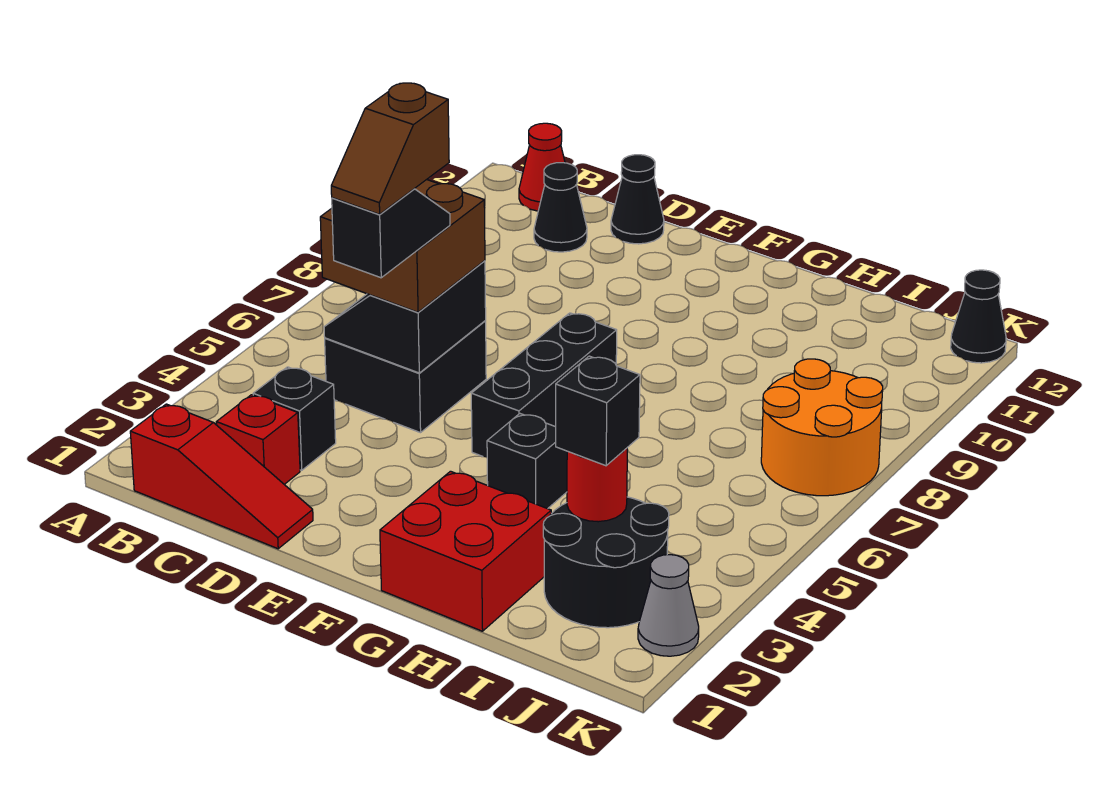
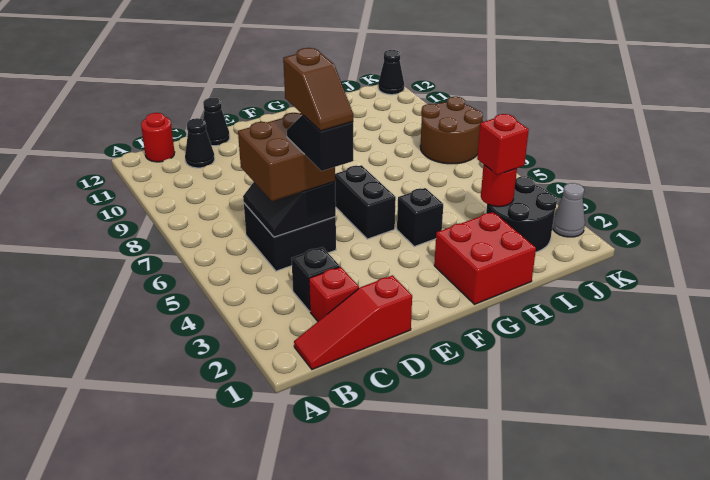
red slope B1:D1 level 1 top B -> red slope B1:D1 level 1 top D
red cone B12 level 1 -> red round brick B12 level 1
black brick F5:F7 level 1 -> black brick F5:F6 level 1
black brick I3 level 3 -> red brick I3 level 3
orange round brick J7:K8 level 1 -> brown round brick J7:K8 level 1

